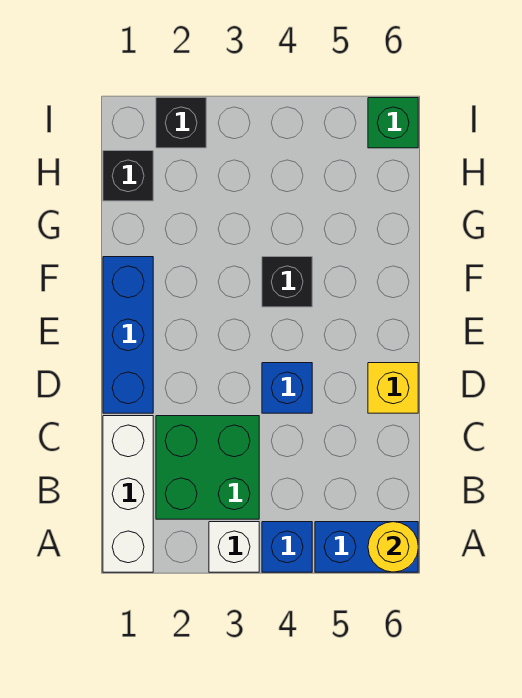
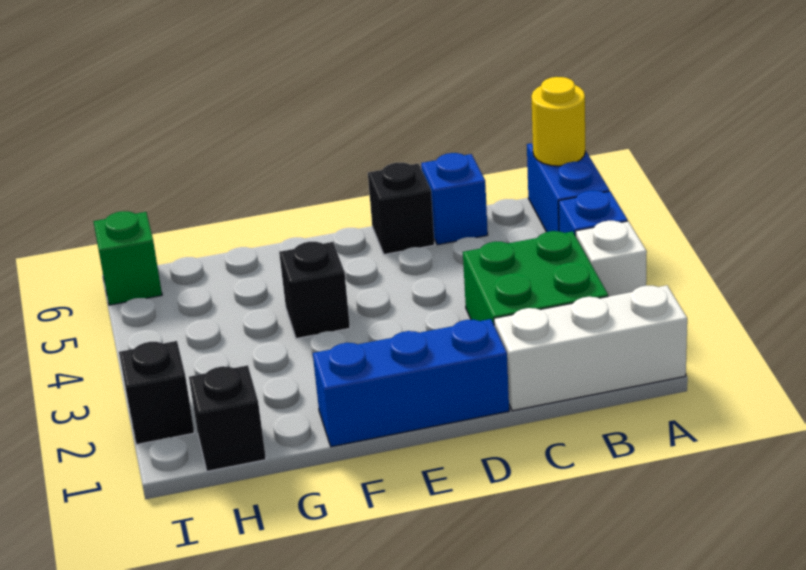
blue brick D4 level 1 -> blue brick C6 level 1
yellow brick D6 level 1 -> black brick D6 level 1

